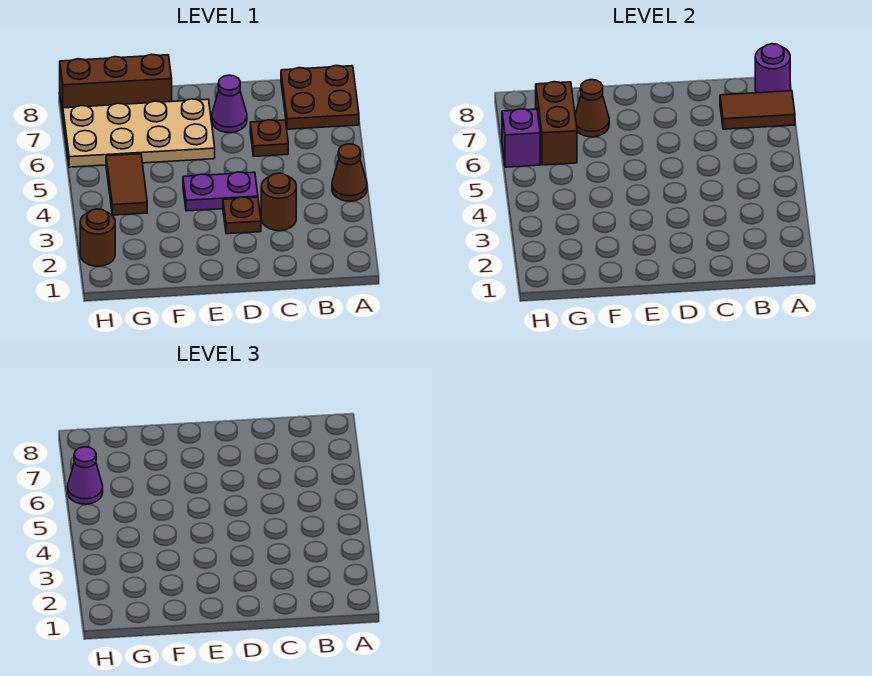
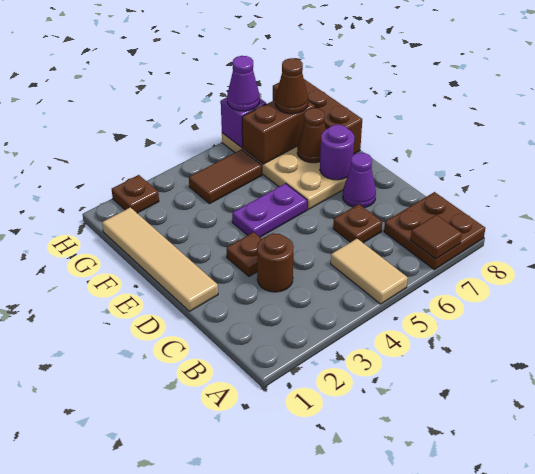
brown cone A4 level 1 -> brown cone G7 level 3
none -> tan tile A5:B5 level 1
brown tile A7:B7 level 2 -> brown tile A7 level 2
purple round brick A8 level 2 -> purple round brick E7 level 2
none -> tan tile D1:G1 level 1
purple plate D4:E4 level 1 -> purple plate E4:E5 level 1
brown round brick H2 level 1 -> brown plate H2 level 1

